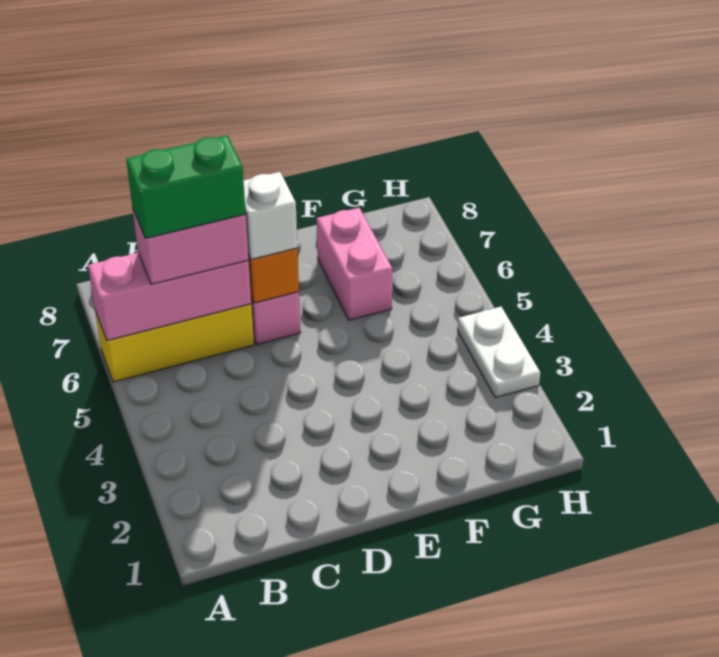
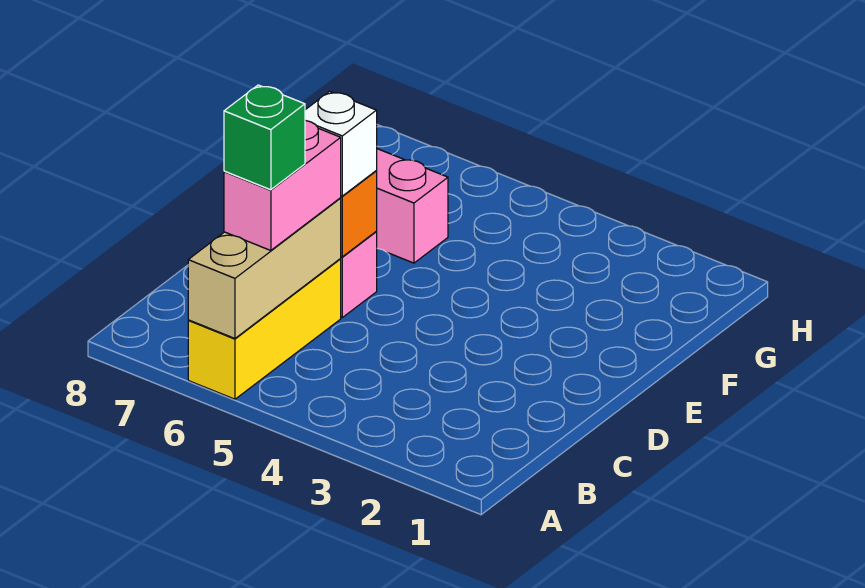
pink brick A6:C6 level 2 -> tan brick A6:C6 level 2
green brick B6:C6 level 4 -> green brick B6 level 4
white plate H3:H4 level 1 -> none

